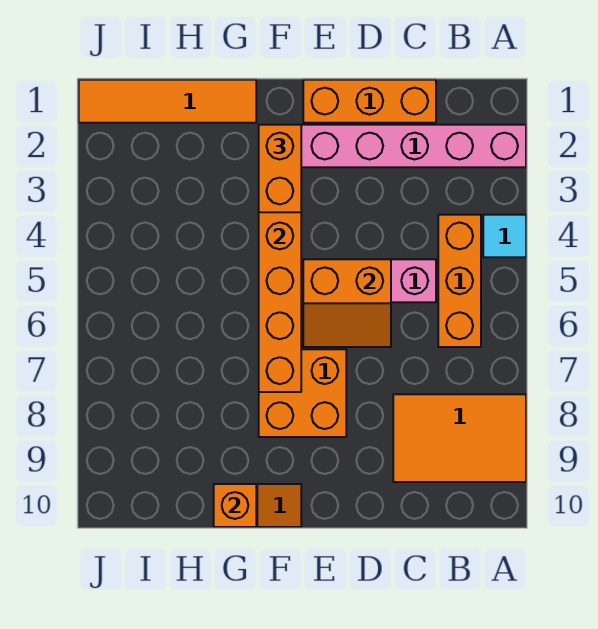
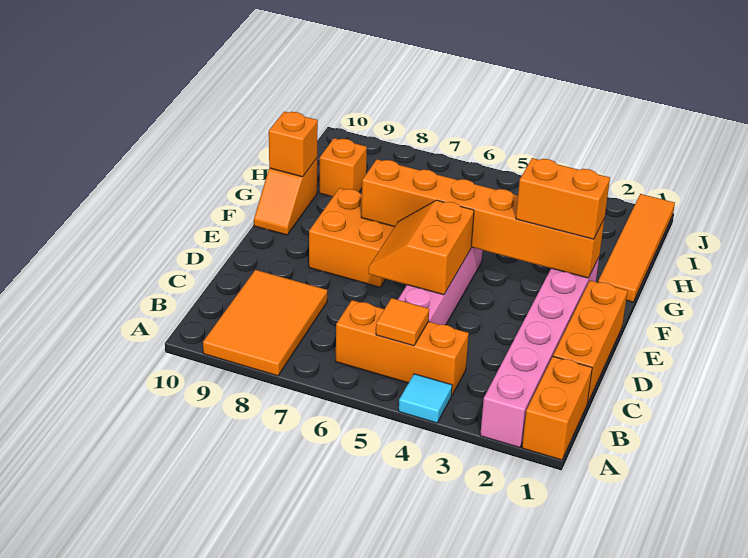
none -> orange brick A1:B1 level 1
none -> orange tile B5 level 2
none -> orange brick H9 level 1

